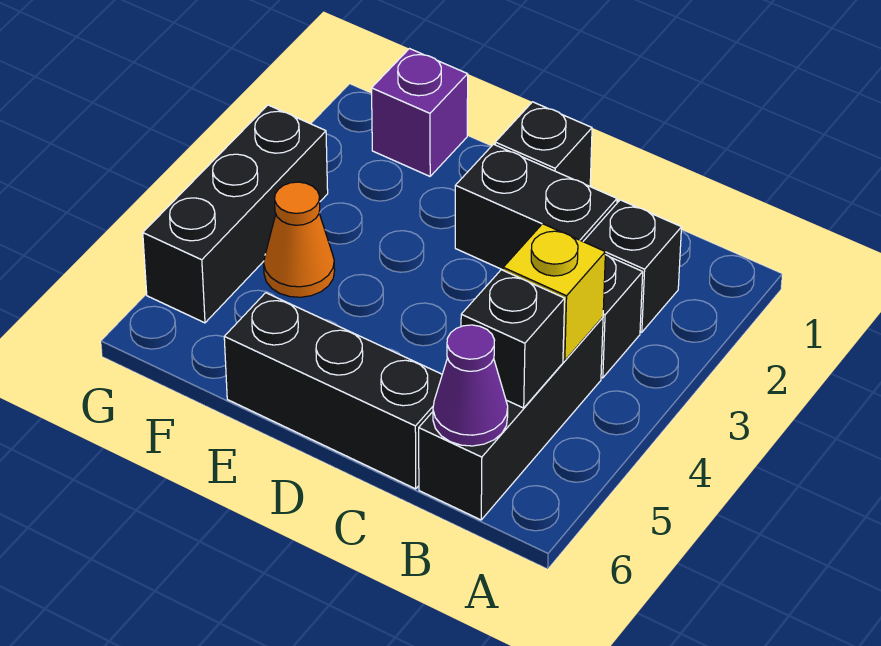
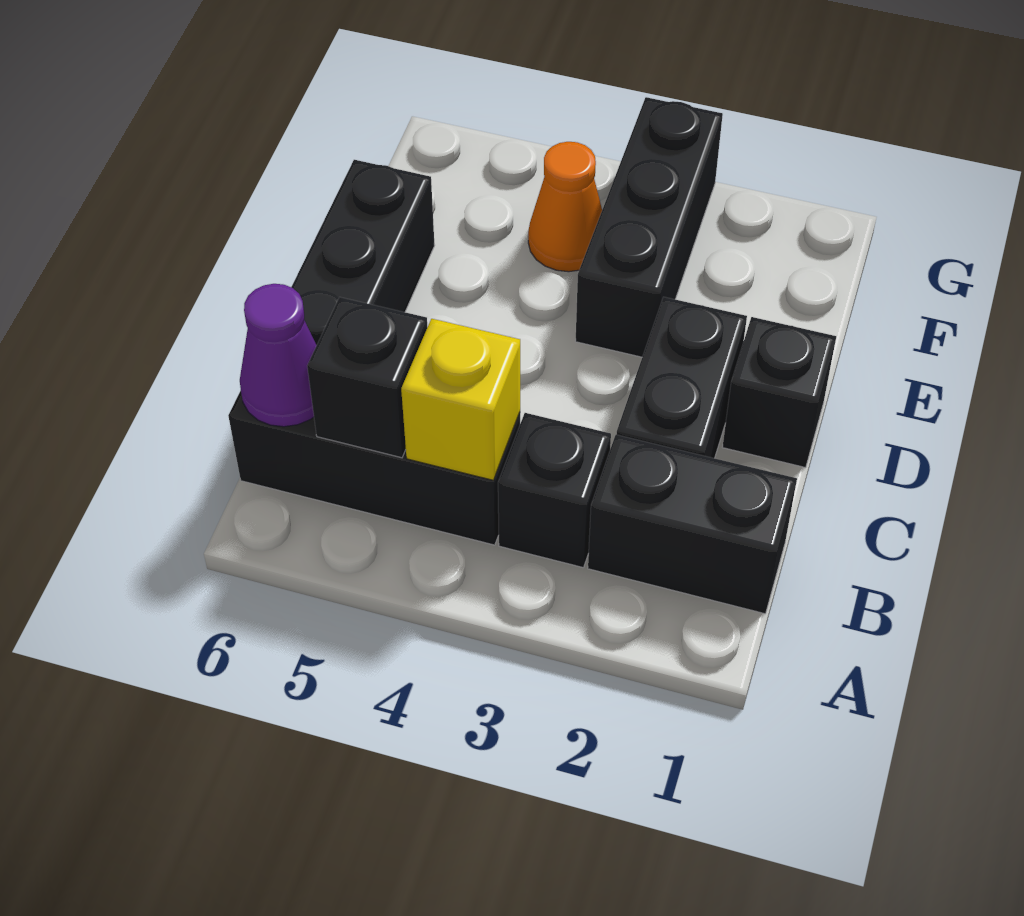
black brick B2 level 1 -> black brick B1:B2 level 1
purple brick F1 level 1 -> none
black brick G3:G5 level 1 -> black brick E3:G3 level 1

